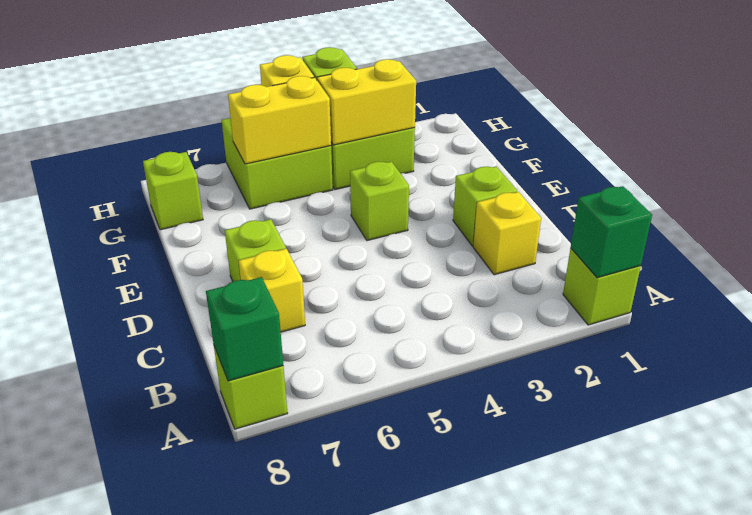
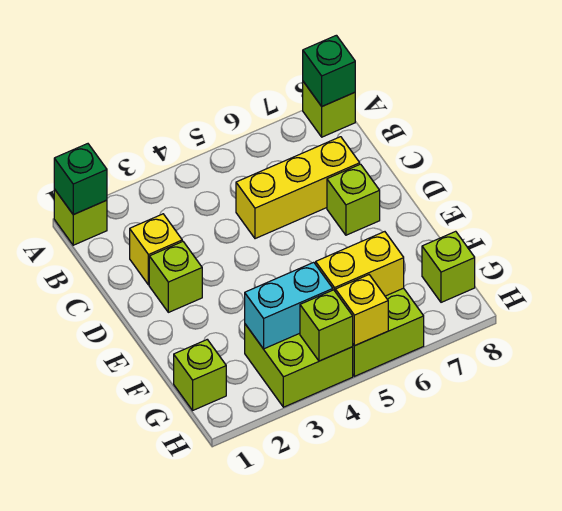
yellow brick C7 level 1 -> yellow brick C5:C7 level 1
lime brick E4 level 1 -> lime brick G1 level 1
yellow brick G3:G4 level 2 -> cyan brick G3:G4 level 2

